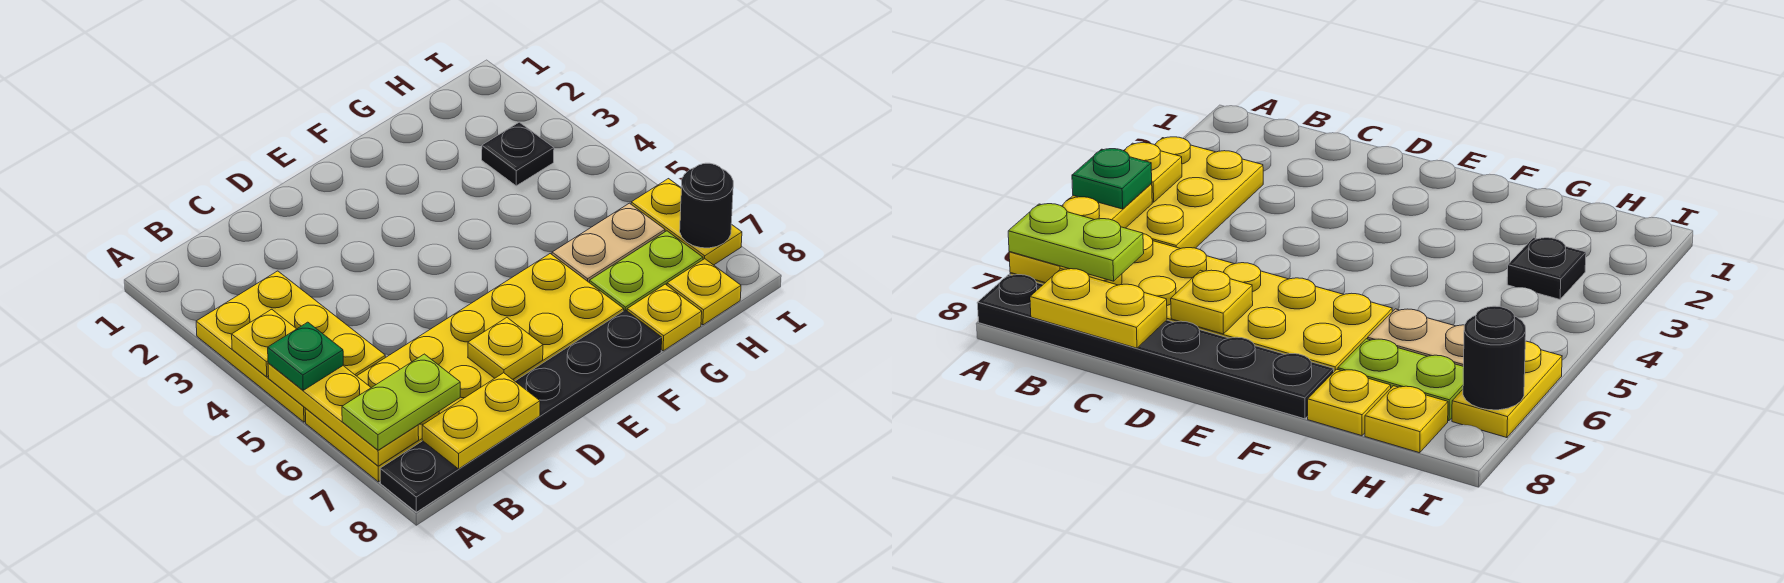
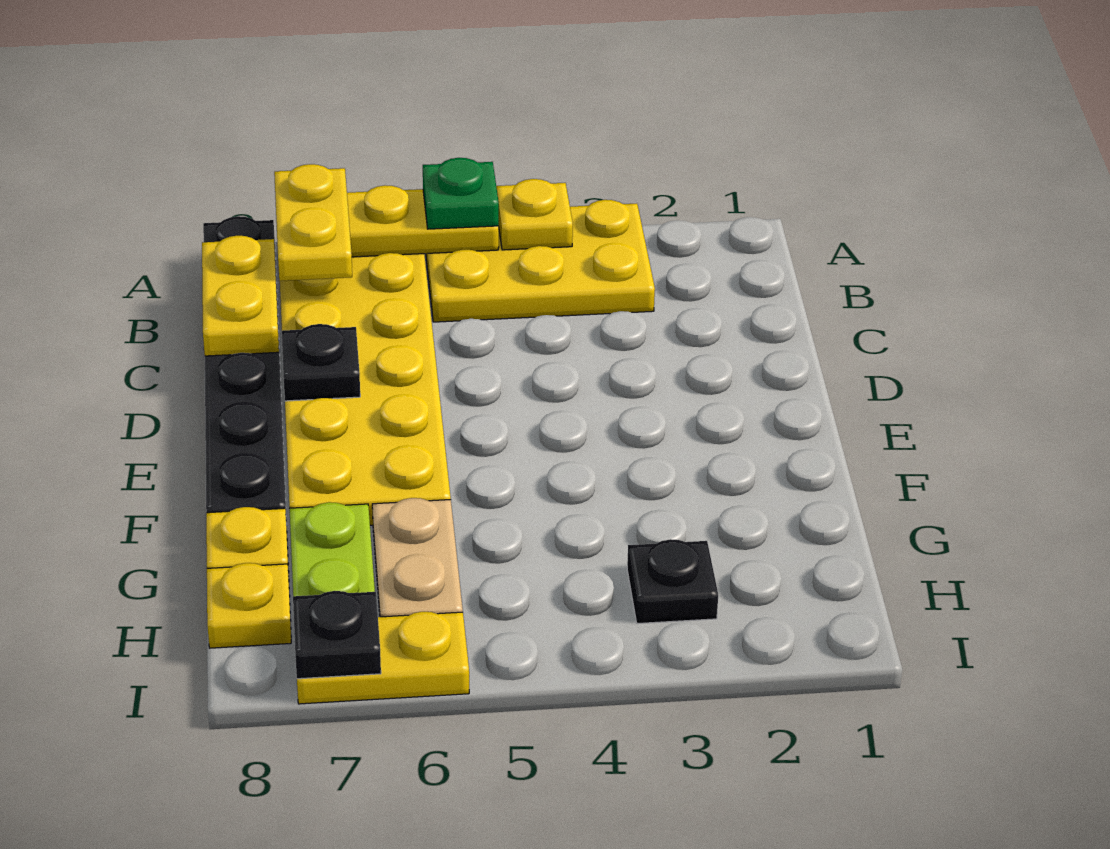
lime plate A7:B7 level 3 -> yellow plate A7:B7 level 3
yellow plate D7 level 2 -> black plate D7 level 2
black round brick I7 level 2 -> black plate I7 level 2

